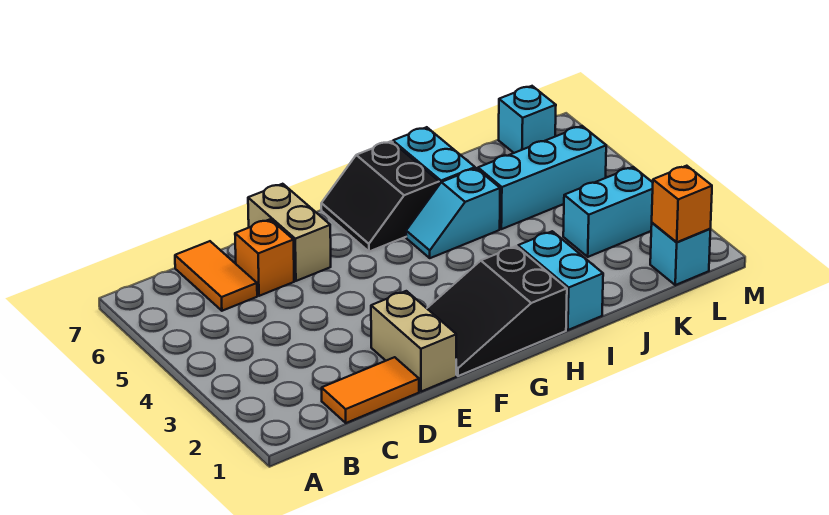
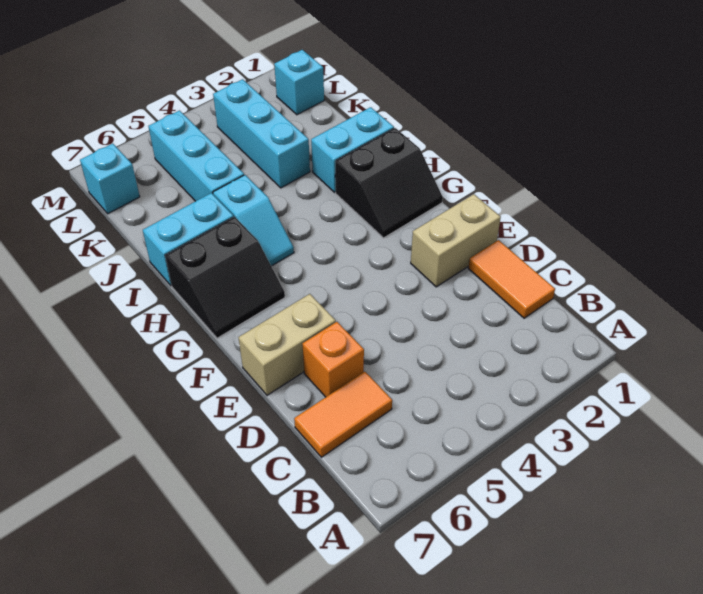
black slope F1:H2 level 1 top H -> black slope G1:H2 level 1 top H
cyan brick K3:L3 level 1 -> cyan brick J3:L3 level 1
orange brick L1 level 2 -> none

